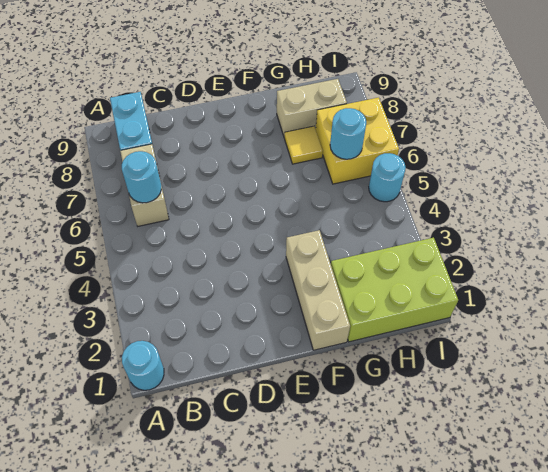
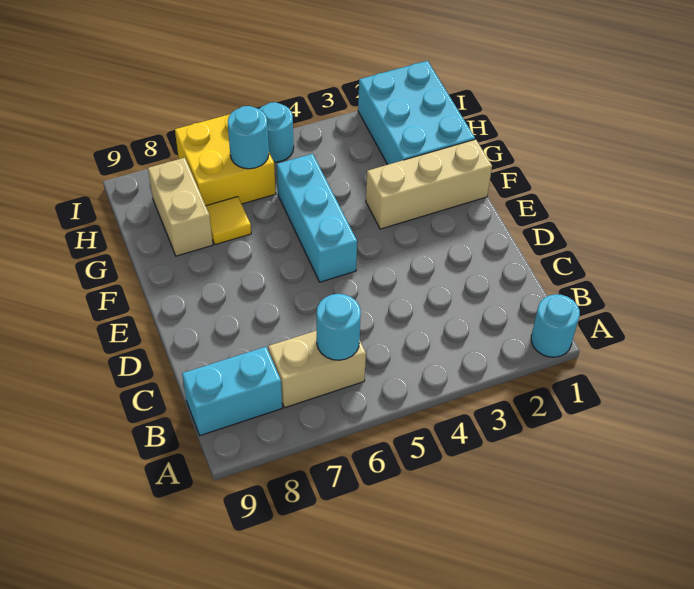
none -> cyan brick E5:G5 level 1
lime brick G1:I2 level 1 -> cyan brick G1:I2 level 1

